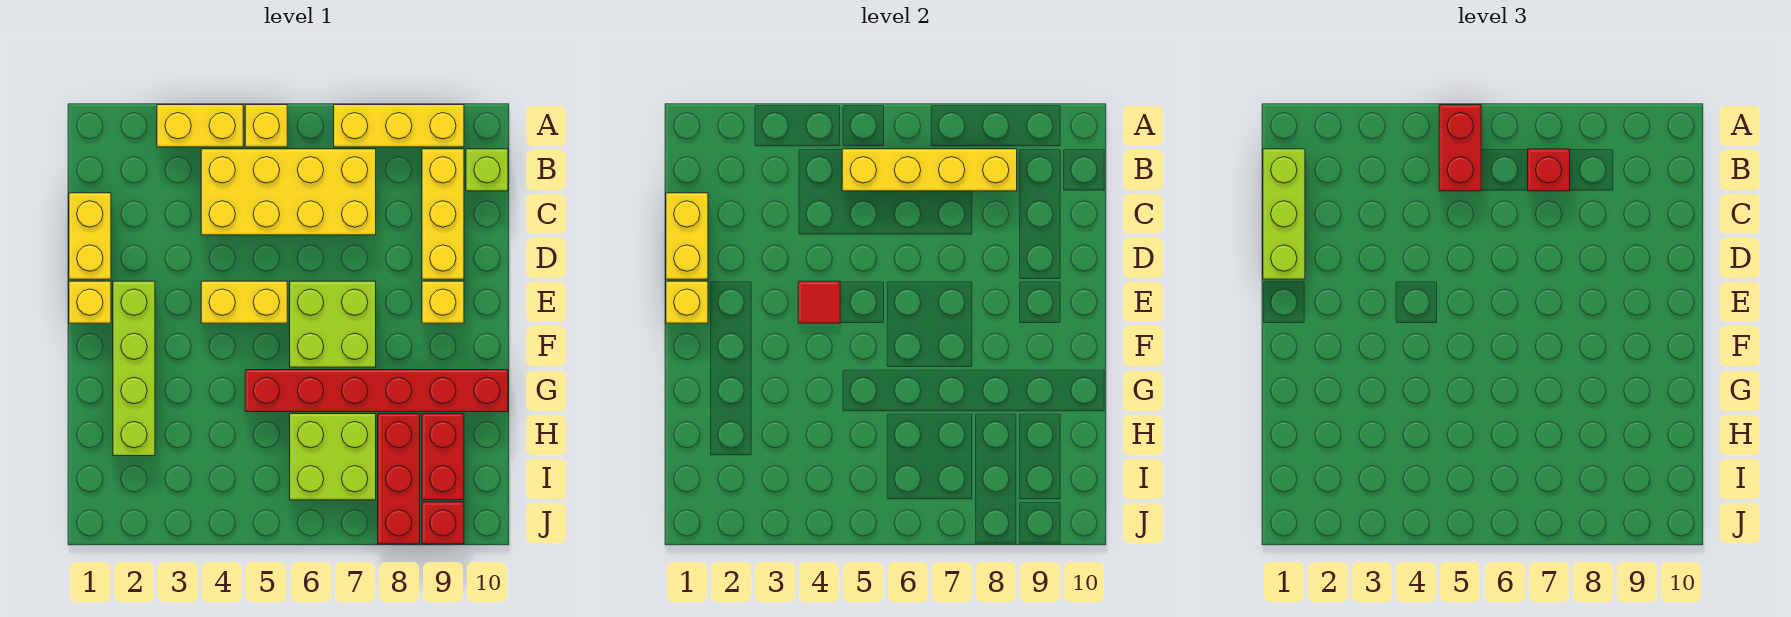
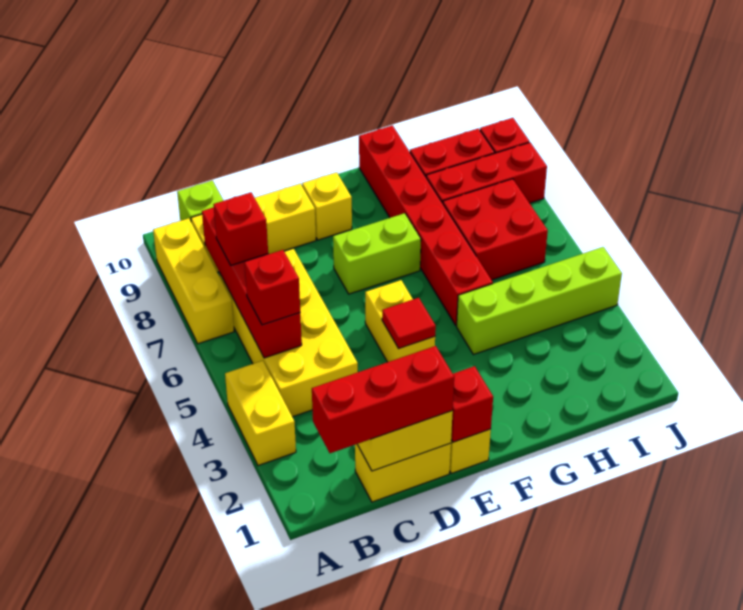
yellow brick A5 level 1 -> none
red brick A5:B5 level 3 -> red brick B5 level 3
lime brick B1:D1 level 3 -> red brick B1:D1 level 3
yellow brick B5:B8 level 2 -> red brick B5:B8 level 2
yellow brick E1 level 2 -> red brick E1 level 2
lime brick E2:H2 level 1 -> lime brick G4:J4 level 1
lime brick E6:F7 level 1 -> lime brick E7:F7 level 1
lime brick H6:I7 level 1 -> red brick H6:I7 level 1

